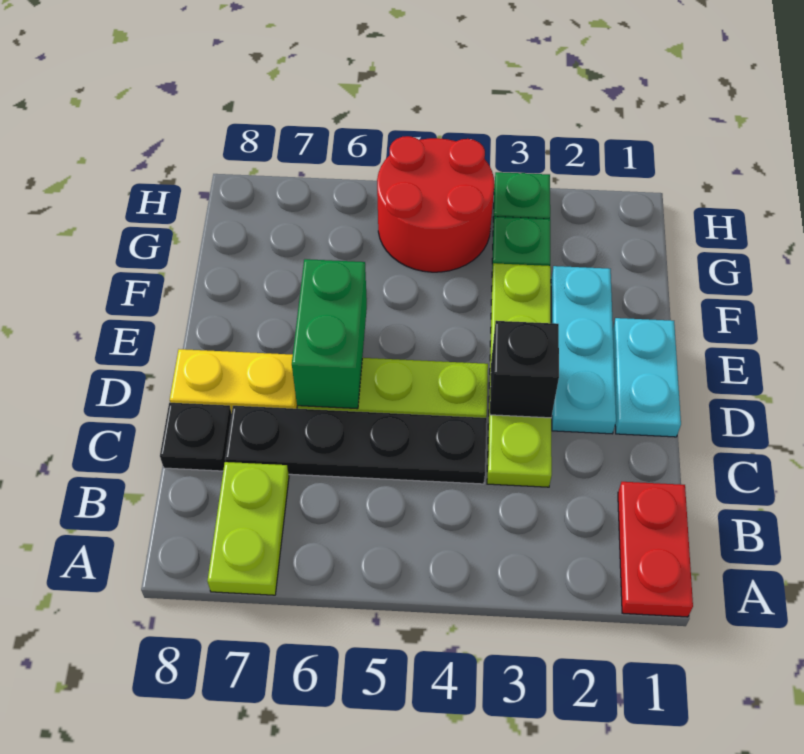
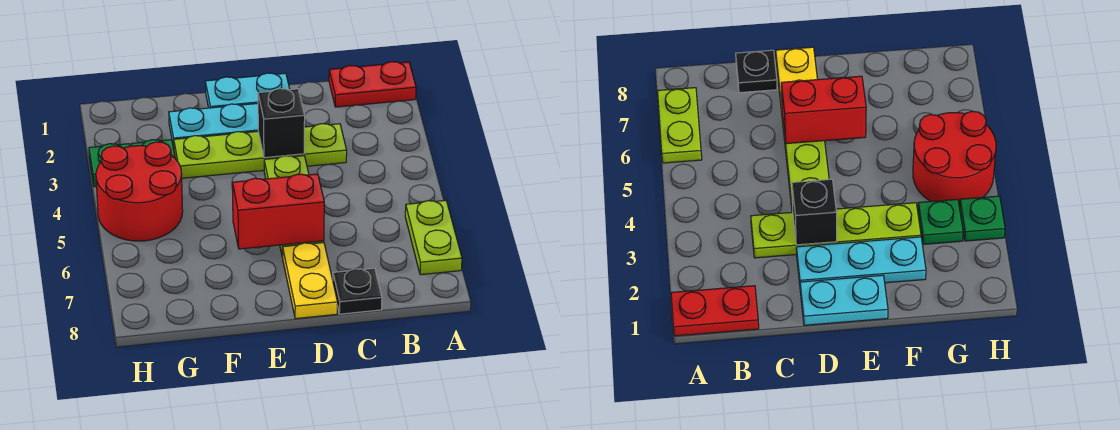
lime plate A7:B7 level 1 -> lime plate A6:A7 level 1
black plate C4:C7 level 1 -> none
green brick D6:E6 level 2 -> red brick D6:E6 level 2

